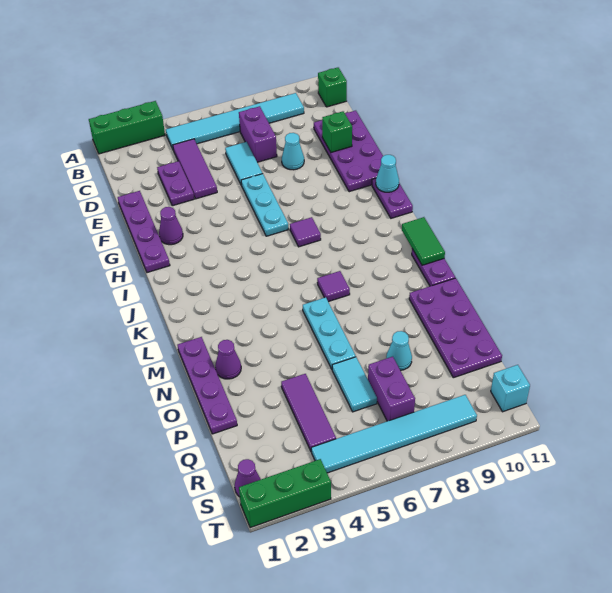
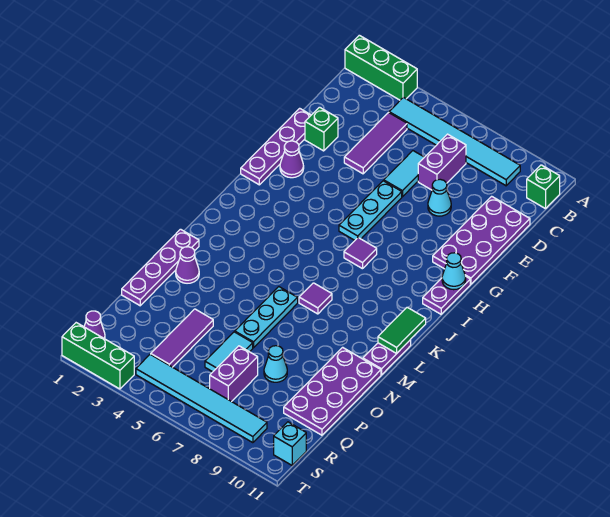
purple plate D3:E3 level 1 -> none
green brick E10 level 2 -> green brick E2 level 1

